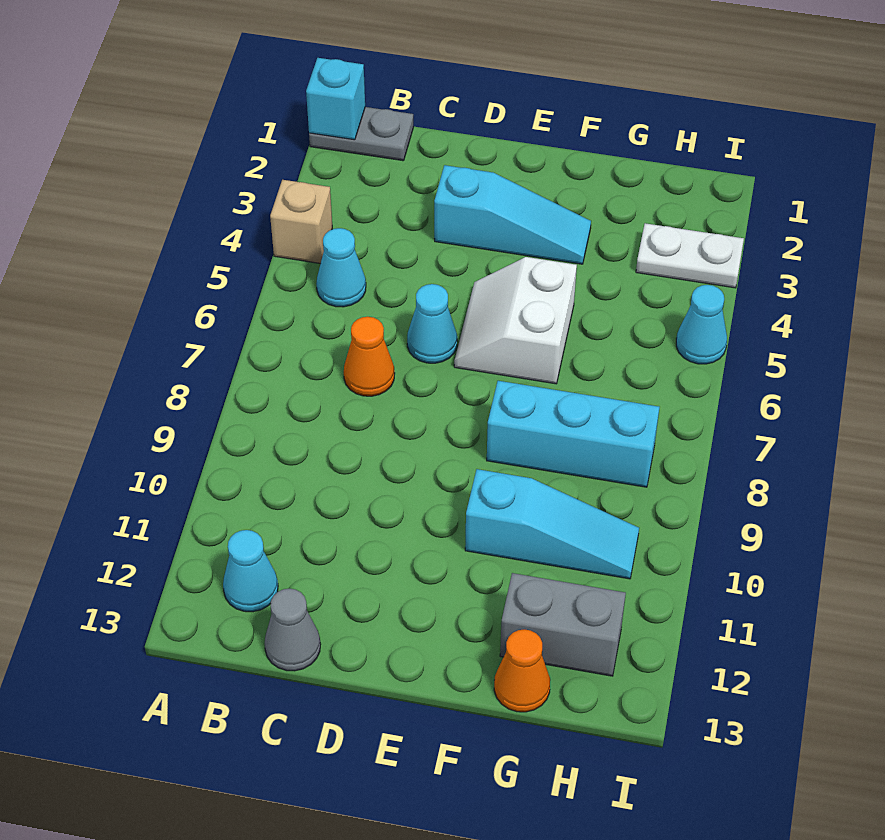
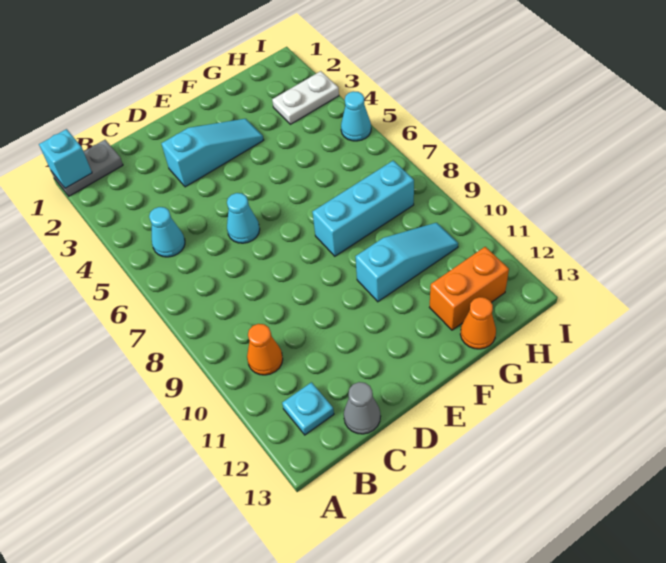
tan brick A4 level 1 -> none
cyan cone B12 level 1 -> cyan plate B12 level 1
orange cone C7 level 1 -> orange cone B10 level 1
white slope E5:F6 level 1 top F -> none
grey brick G12:H12 level 1 -> orange brick G12:H12 level 1

